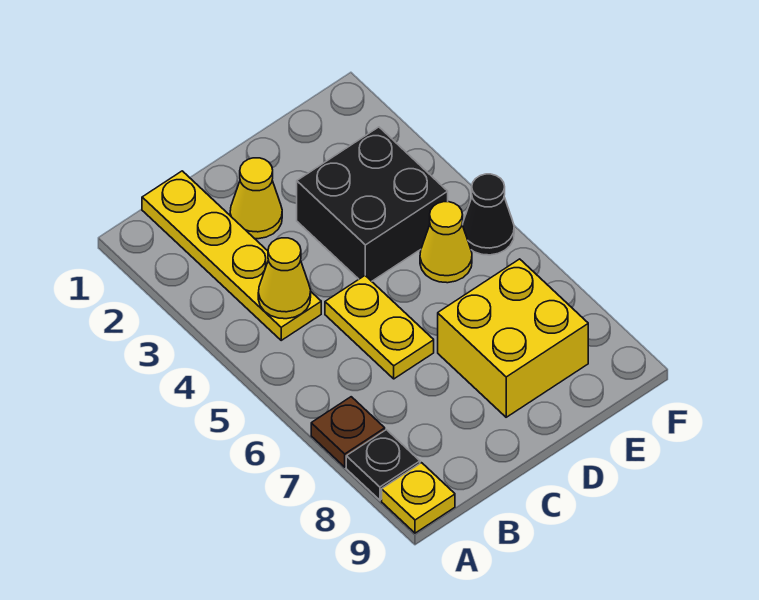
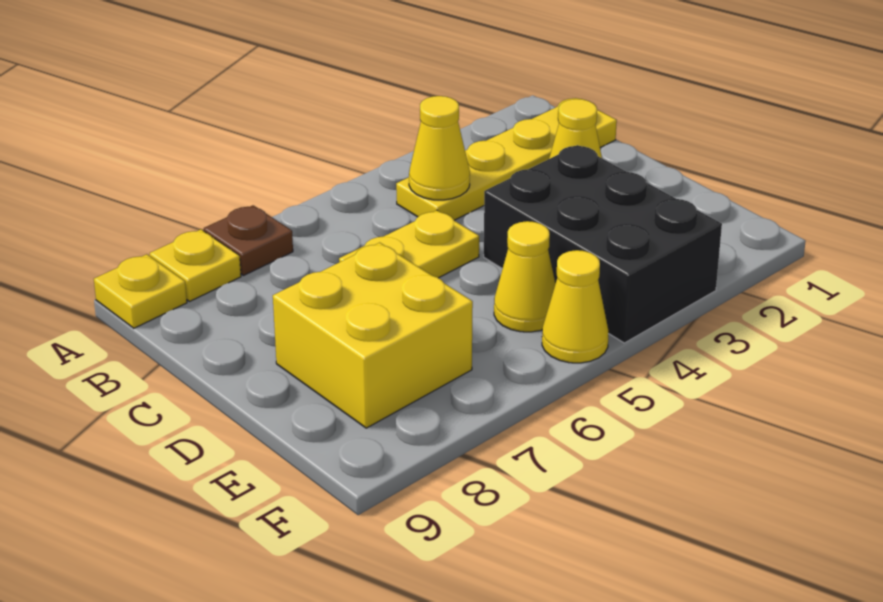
black plate A8 level 1 -> yellow plate A8 level 1
black brick D3:E4 level 1 -> black brick D3:F4 level 1
black cone F5 level 1 -> yellow cone F5 level 1

